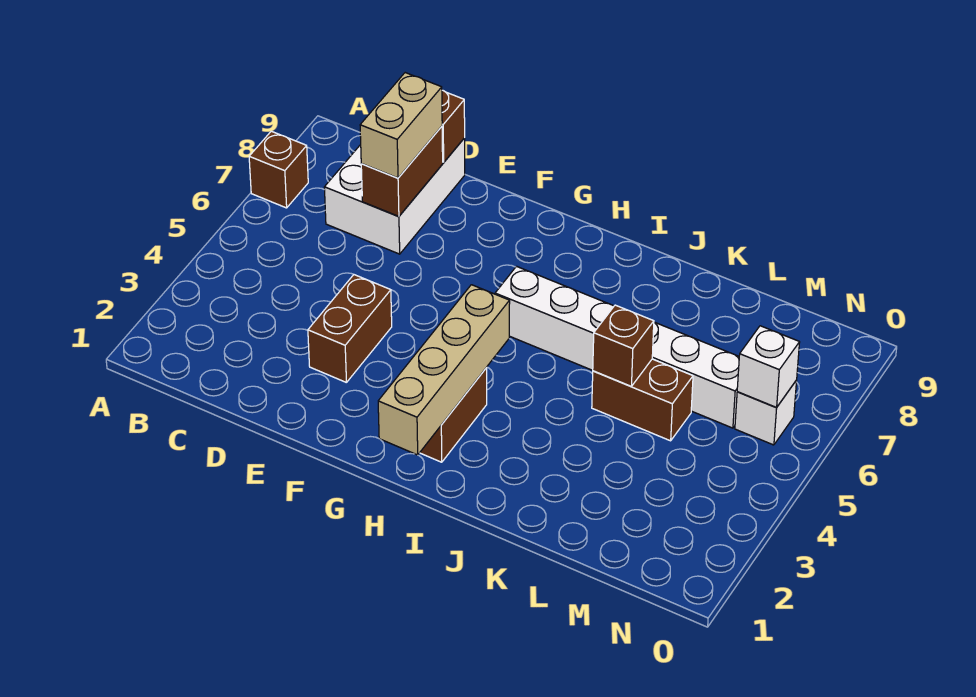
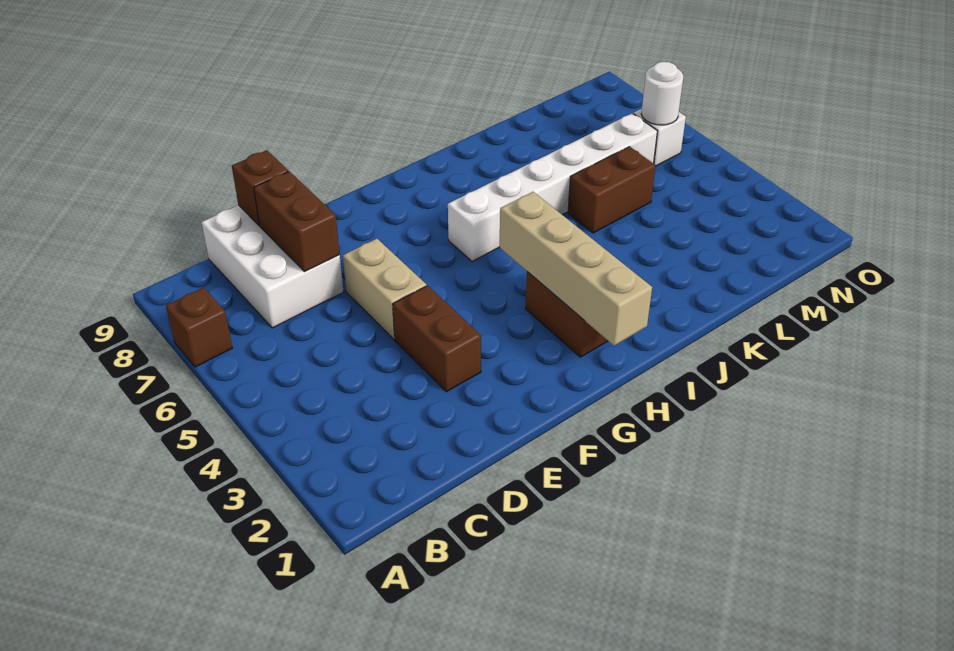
tan brick D7:D8 level 3 -> tan brick E5:E6 level 1
brown brick K5 level 2 -> none
white brick N6 level 2 -> white round brick N6 level 2

